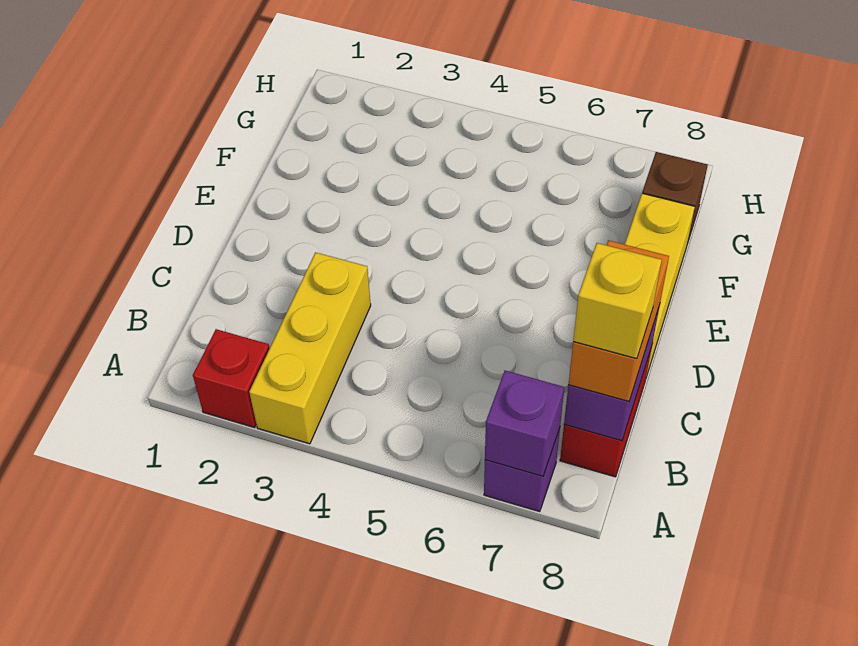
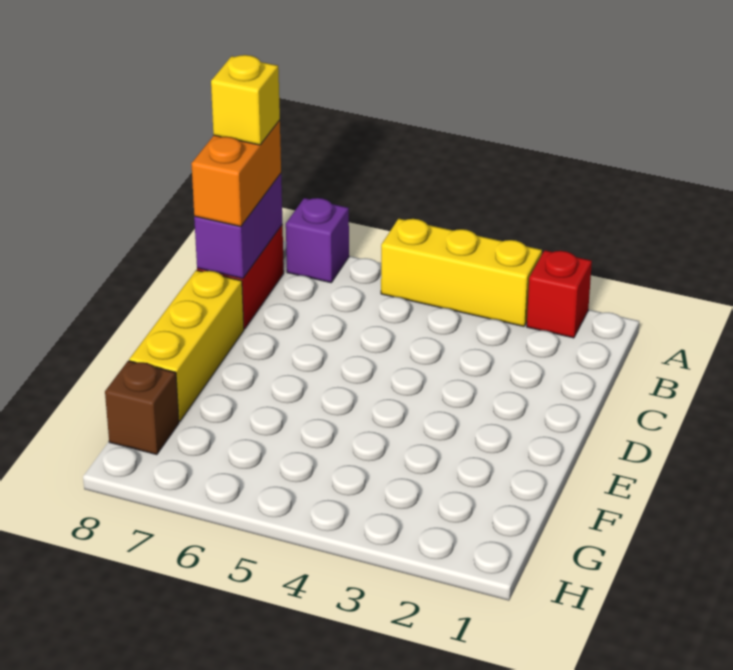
yellow brick A3:C3 level 1 -> yellow brick A3:A5 level 1
purple brick A7 level 2 -> none

